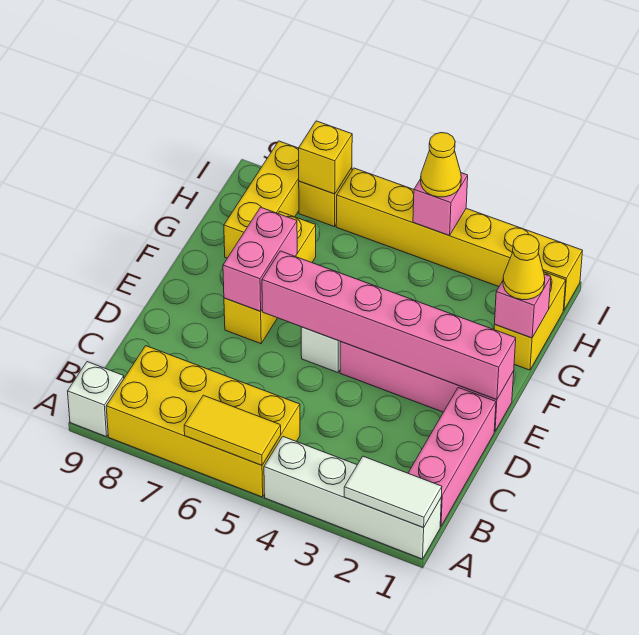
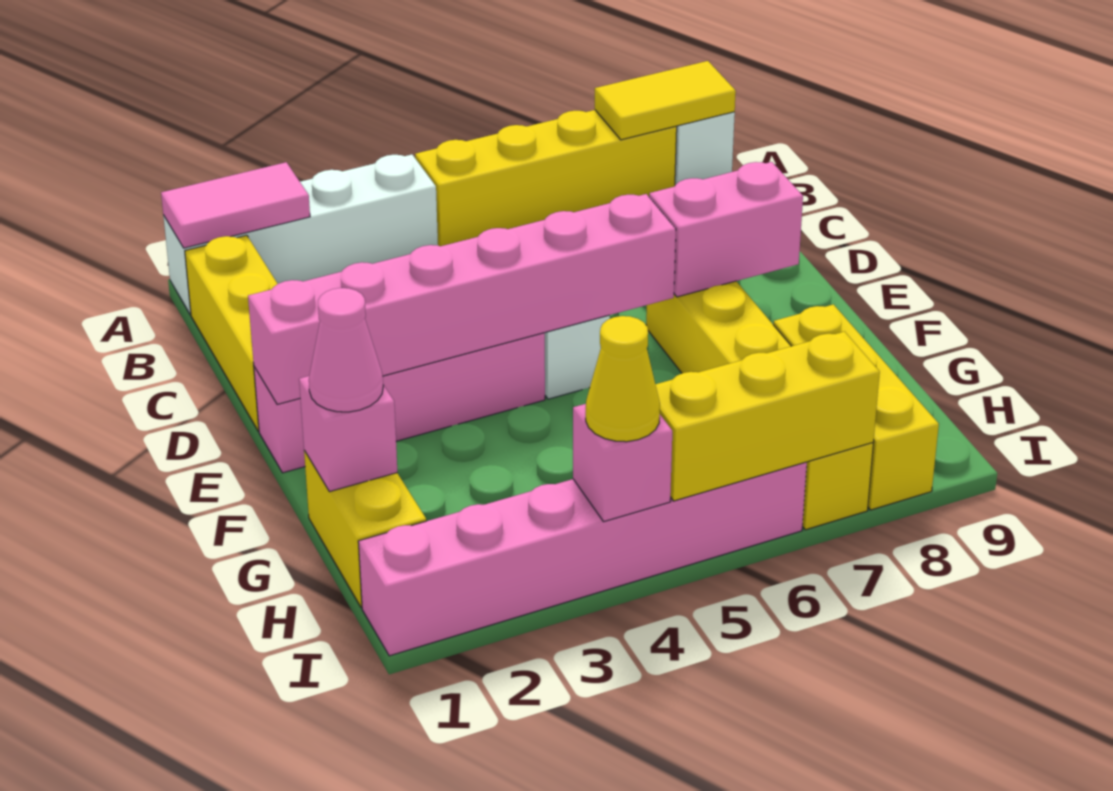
white tile A1:A2 level 2 -> pink tile A1:A2 level 2
yellow brick A5:B8 level 1 -> yellow brick A5:A8 level 1
yellow tile A5:A6 level 2 -> yellow tile A8:A9 level 2
pink brick B1:D1 level 1 -> yellow brick B1:D1 level 1
pink brick E7:F7 level 2 -> pink brick E7:E8 level 2
yellow cone G1 level 3 -> pink cone G1 level 3
yellow brick I1:I6 level 1 -> pink brick I1:I6 level 1
yellow brick I7 level 2 -> yellow brick I5:I7 level 2

